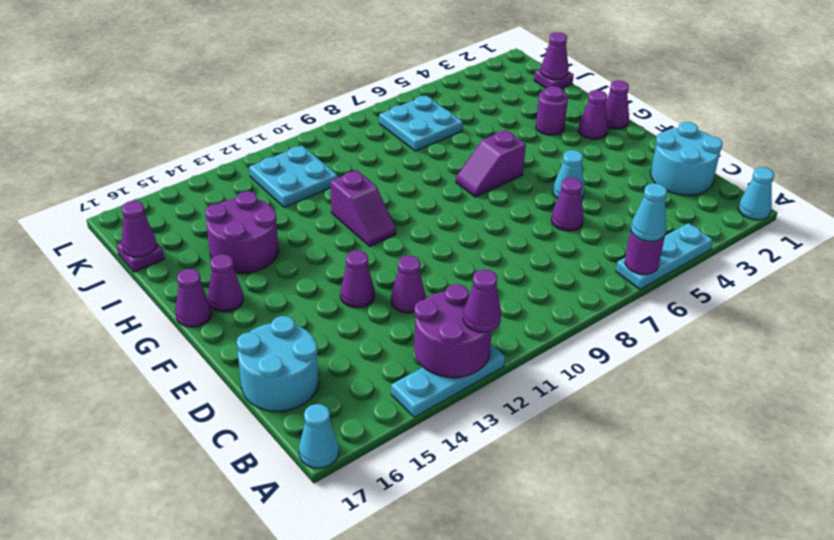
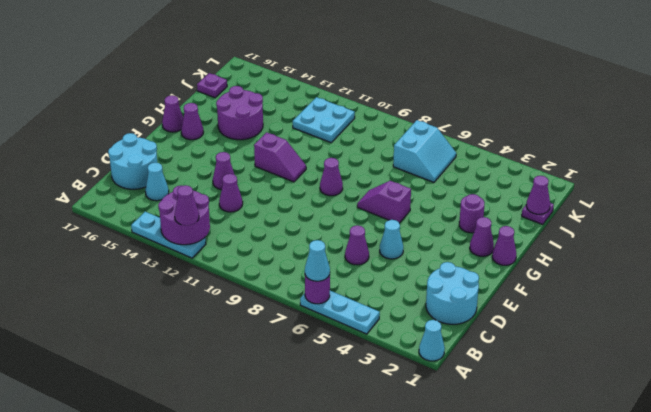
cyan cone A17 level 1 -> cyan cone C15 level 1
purple slope G11:H11 level 1 top H -> purple slope G11:G12 level 1 top 12
cyan plate J6:K7 level 1 -> cyan slope J6:K7 level 1 top 7
purple cone J17 level 2 -> purple cone G9 level 1

